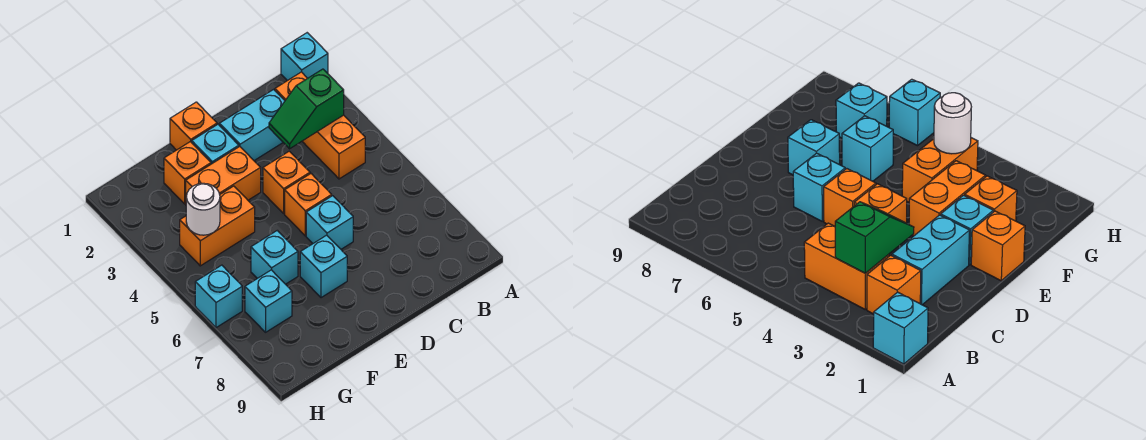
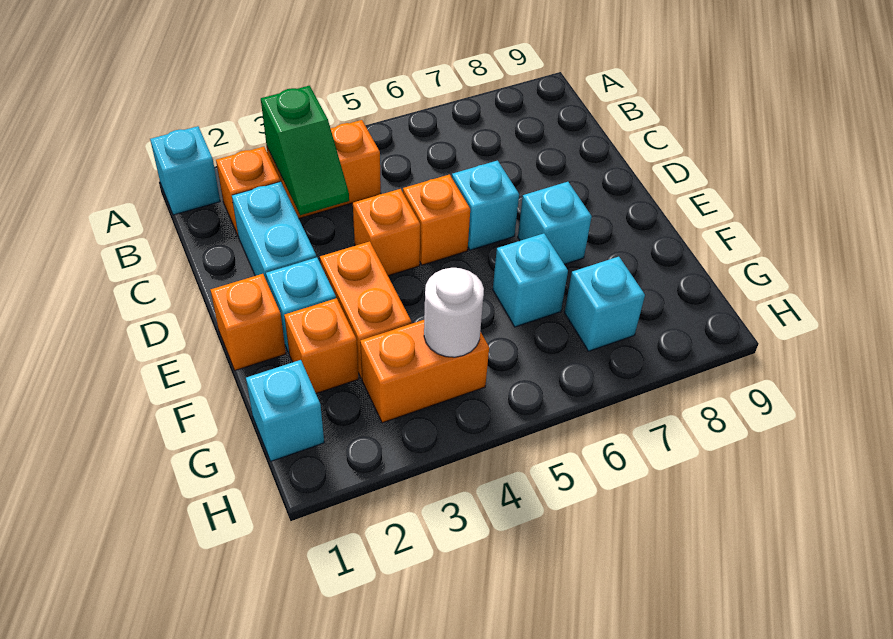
orange brick F4:G4 level 1 -> orange brick G3:G4 level 1
cyan brick H6 level 1 -> cyan brick G1 level 1

